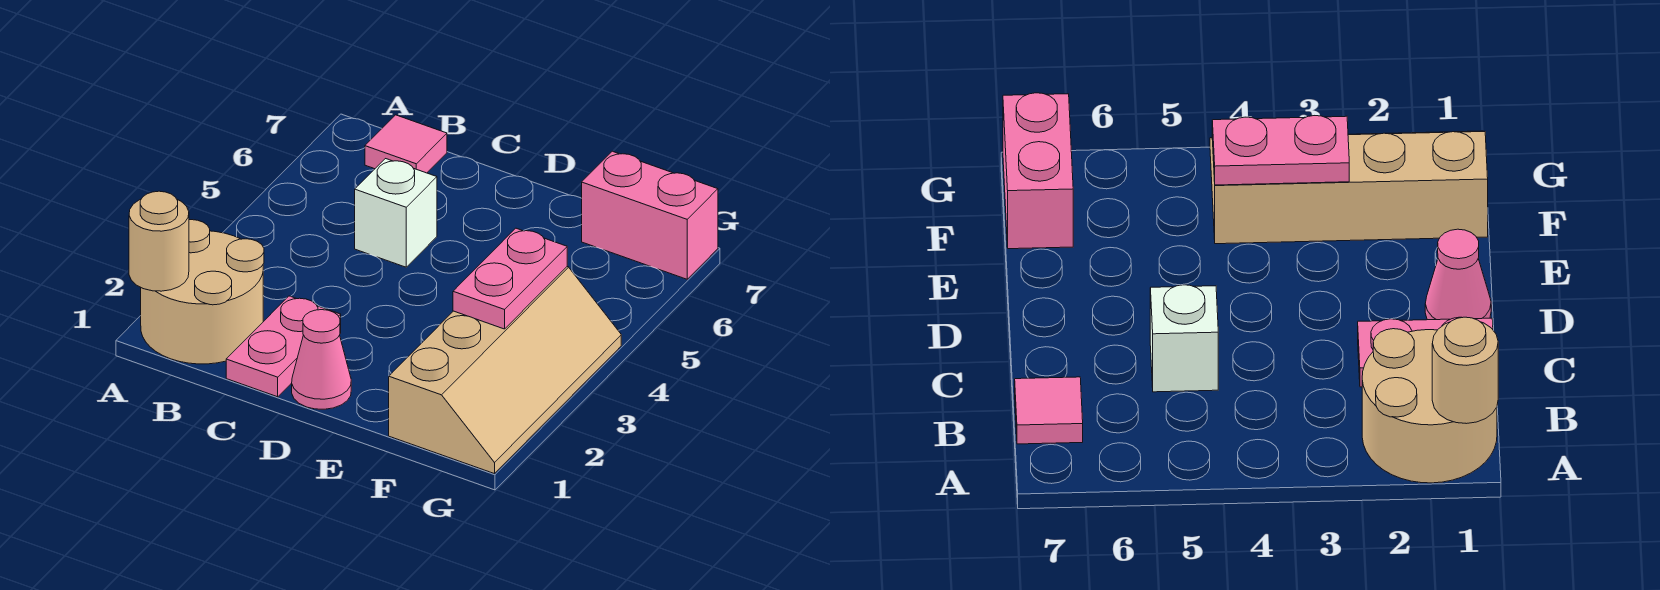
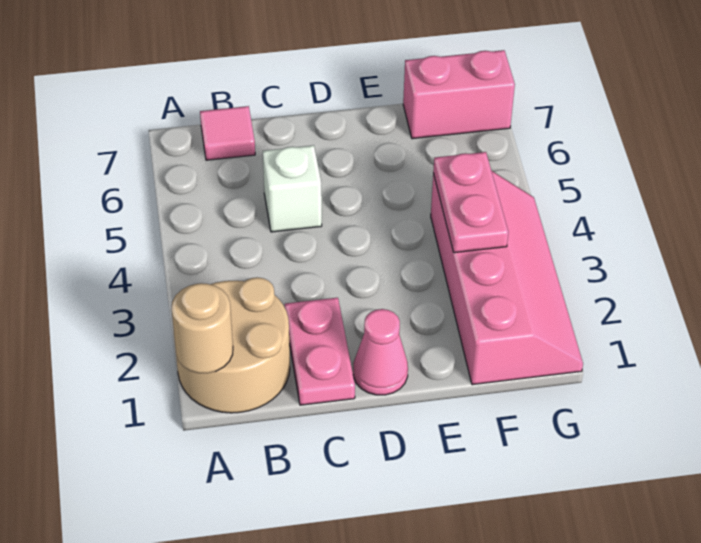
tan slope F1:G4 level 1 top F -> pink slope F1:G4 level 1 top F

